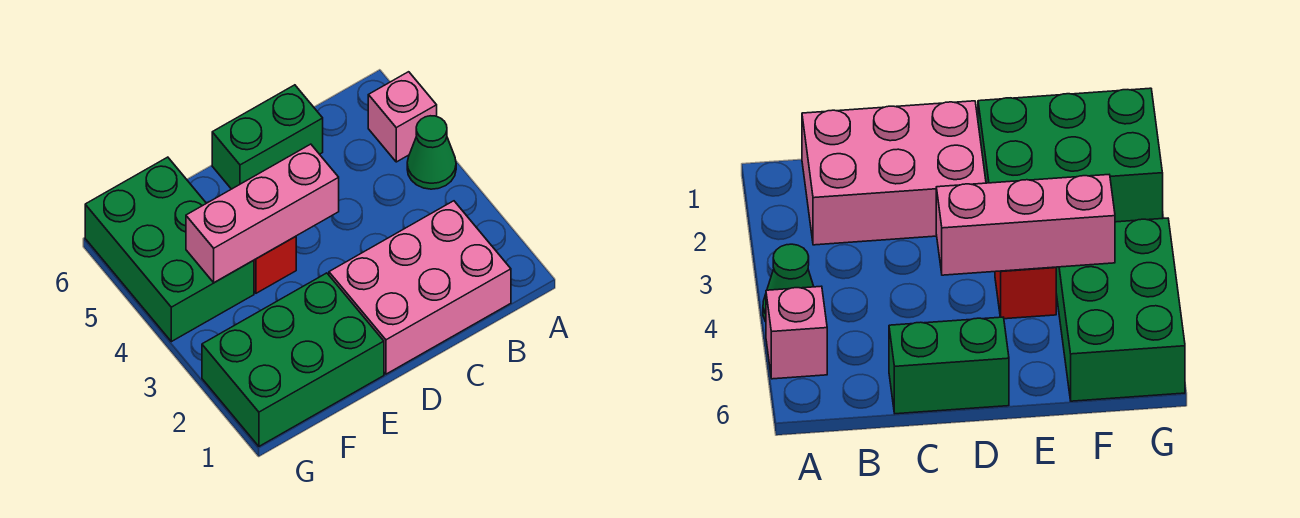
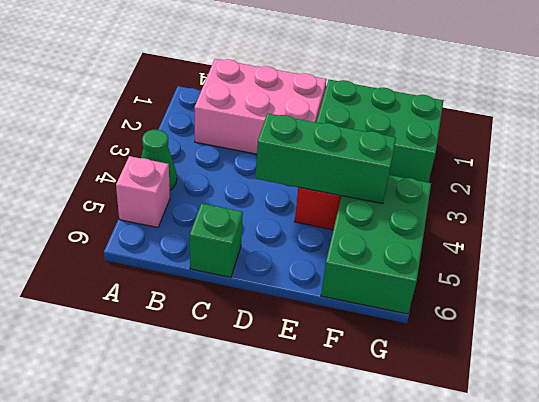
green brick C6:D6 level 1 -> green brick C6 level 1
pink brick D4:F4 level 2 -> green brick D4:F4 level 2

